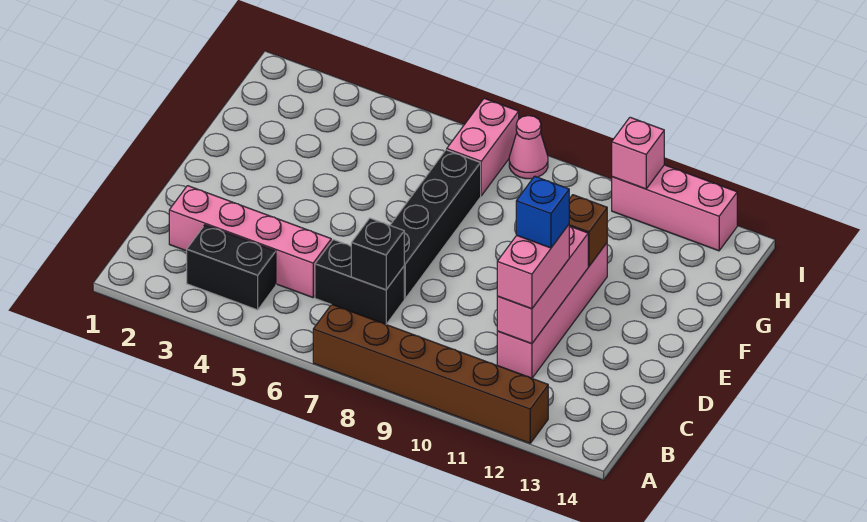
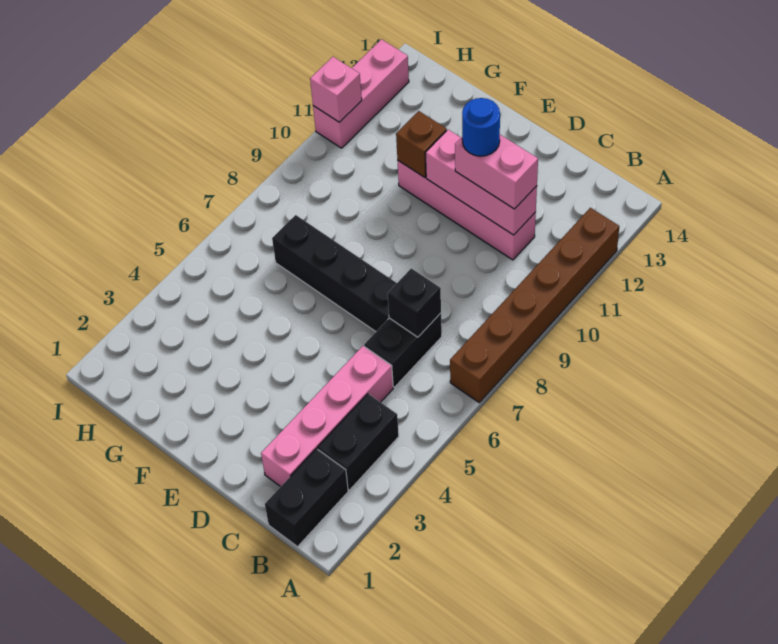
none -> black brick B1:B2 level 1
blue brick D11 level 4 -> blue round brick D11 level 4
pink brick H7:I7 level 1 -> none
pink cone I8 level 1 -> none

